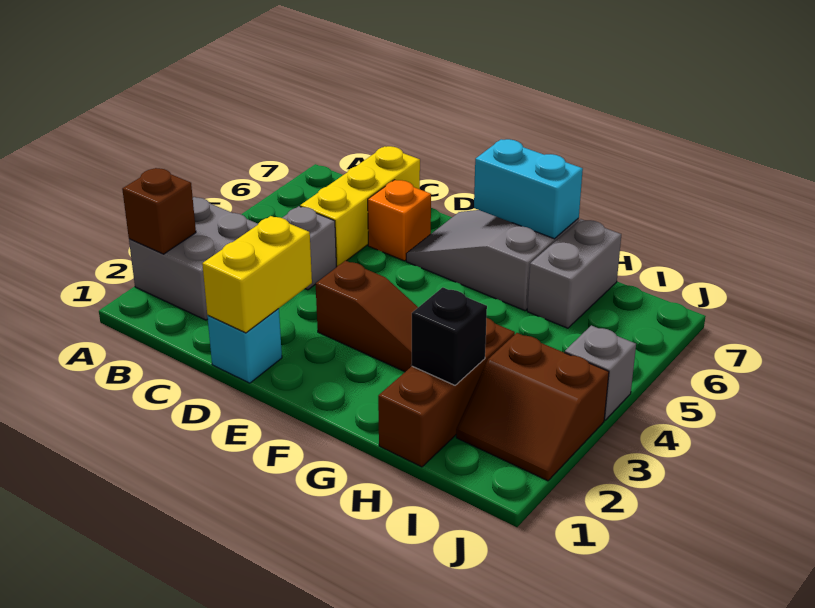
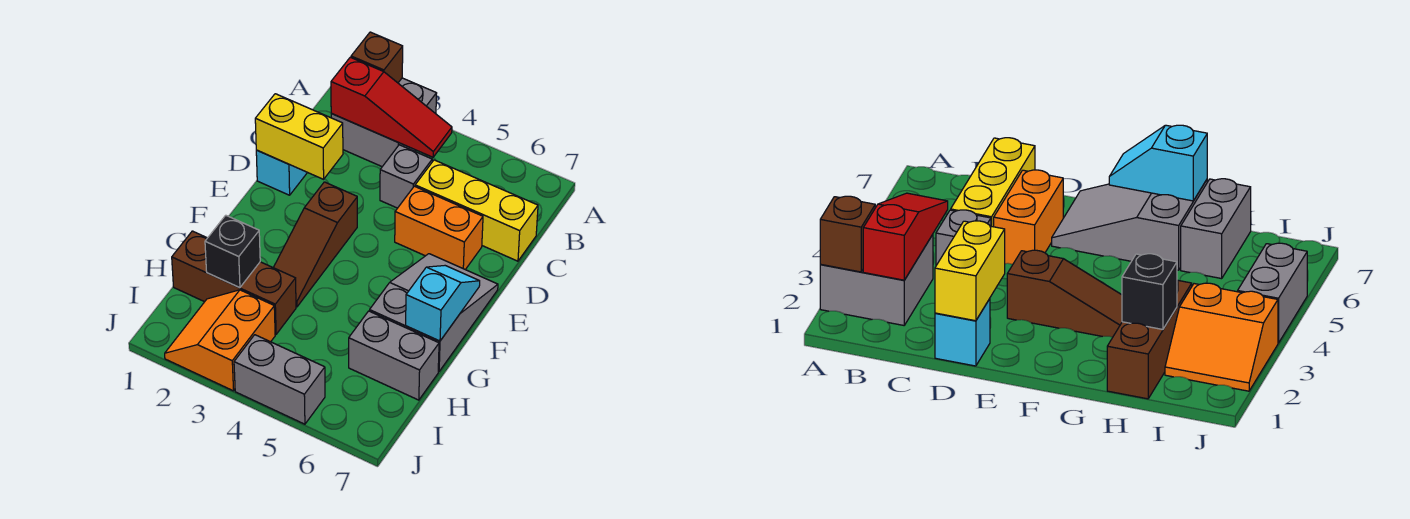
none -> red slope B2:B4 level 2 top 2
orange brick D6 level 1 -> orange brick D5:D6 level 1
cyan brick F7:G7 level 2 -> cyan slope F7:G7 level 2 top G
brown slope I2:J3 level 1 top 3 -> orange slope I2:J3 level 1 top 3
grey brick J4 level 1 -> grey brick J4:J5 level 1

